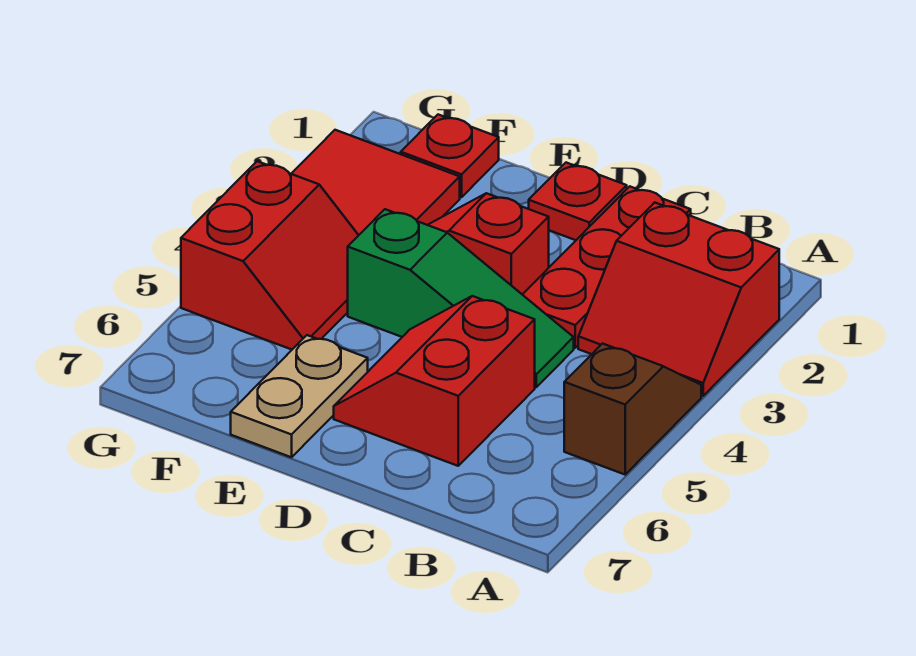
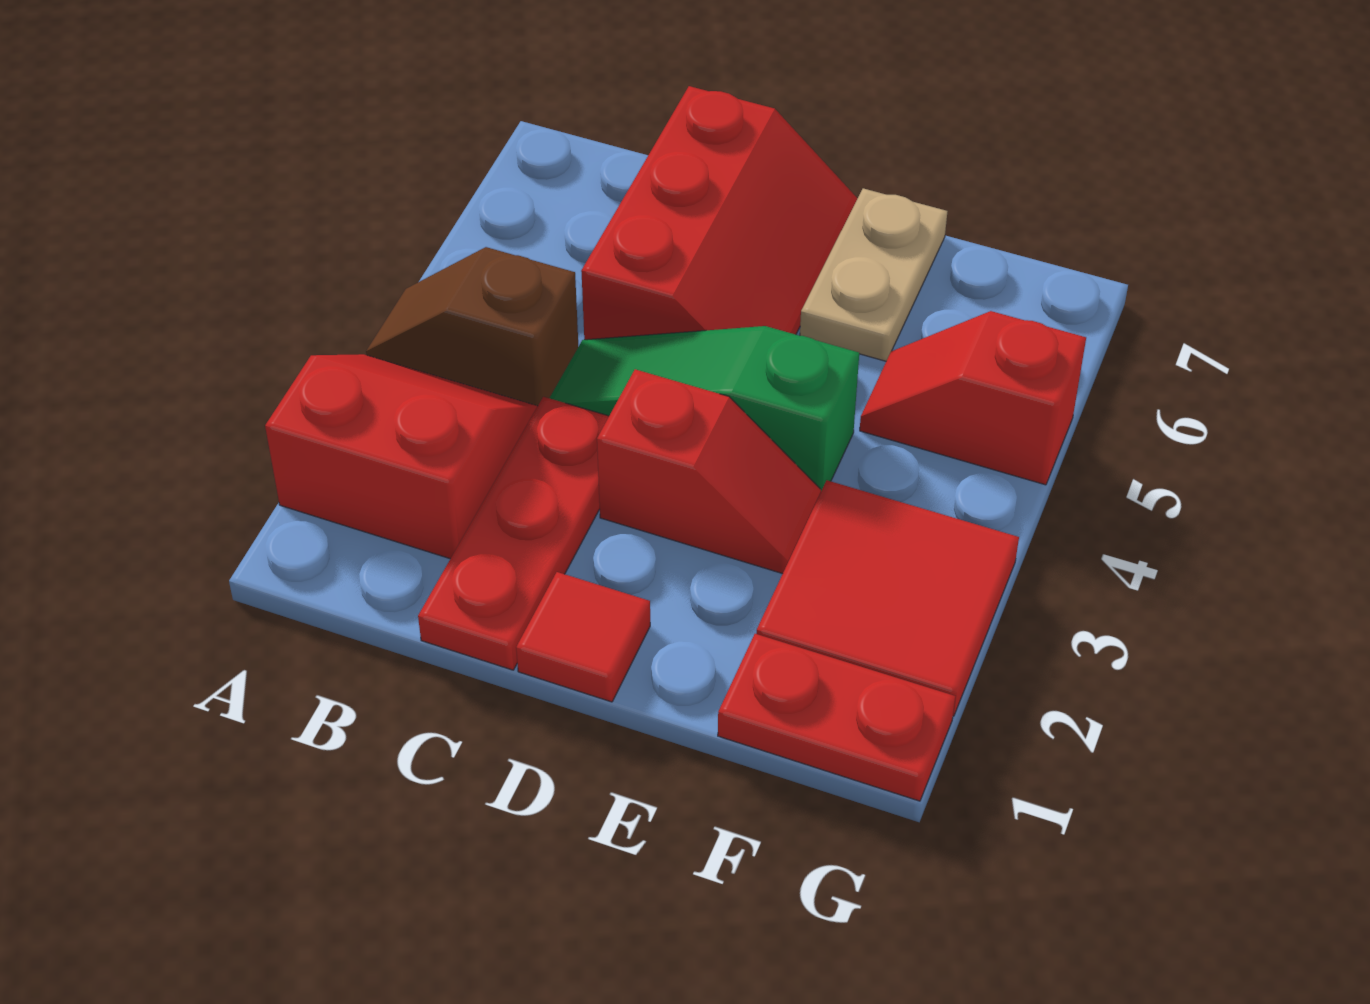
brown slope A4:A5 level 1 top 5 -> brown slope A4:B4 level 1 top B
red slope C5:D6 level 1 top C -> red slope C5:D7 level 1 top C
red plate D1 level 1 -> red tile D1 level 1
red plate F1 level 1 -> red plate F1:G1 level 1
red slope F4:G5 level 1 top G -> red slope F5:G5 level 1 top G

